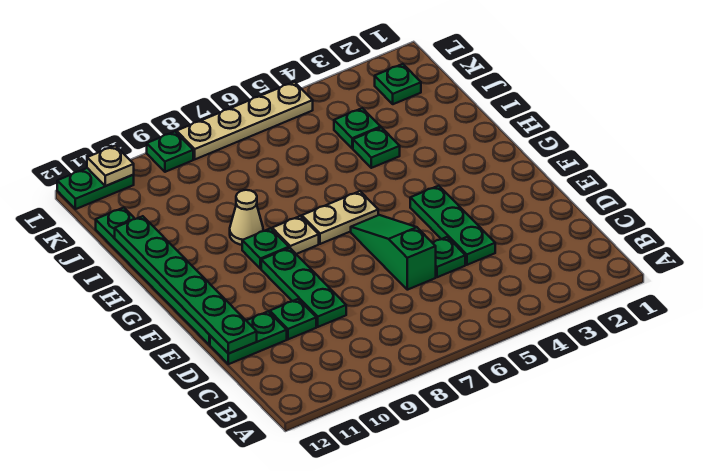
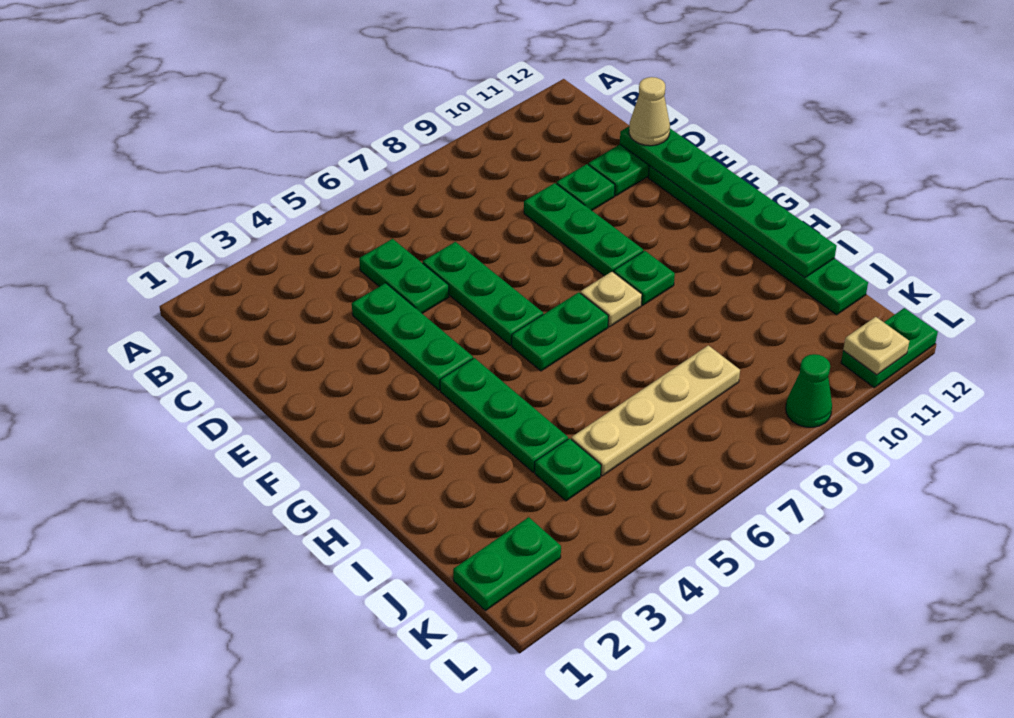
green plate D5 level 1 -> green plate C5:D5 level 1
green slope D6:F6 level 1 top D -> green plate D6:F6 level 1
tan plate G6:G7 level 1 -> green plate G6:G7 level 1
tan cone H9 level 1 -> tan cone D12 level 3
green plate I4 level 1 -> green plate G4:I4 level 1
green plate K2 level 1 -> green plate K1:K2 level 1
tan plate L5:L8 level 1 -> tan plate J5:J8 level 1
green plate L9 level 1 -> green cone L9 level 1

